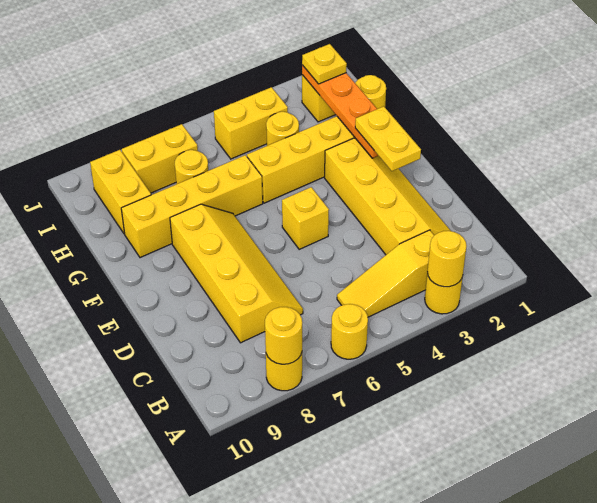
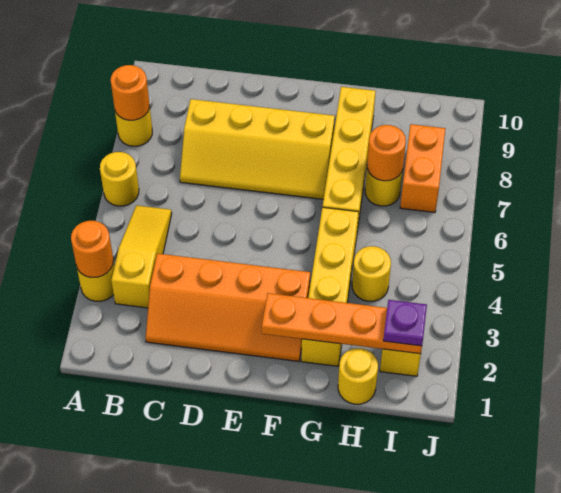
yellow round brick A3 level 2 -> orange round brick A3 level 2
yellow round brick A8 level 2 -> orange round brick A8 level 2
yellow slope C2:F3 level 1 top 3 -> orange slope C2:F3 level 1 top 3
yellow plate E2:F2 level 3 -> none
yellow brick E5 level 1 -> none
none -> orange round brick H7 level 2
yellow brick H9:I9 level 1 -> none
yellow plate I2 level 3 -> purple plate I2 level 3
yellow brick I4:I5 level 1 -> none
yellow brick I7:I8 level 1 -> orange brick I7:I8 level 1

